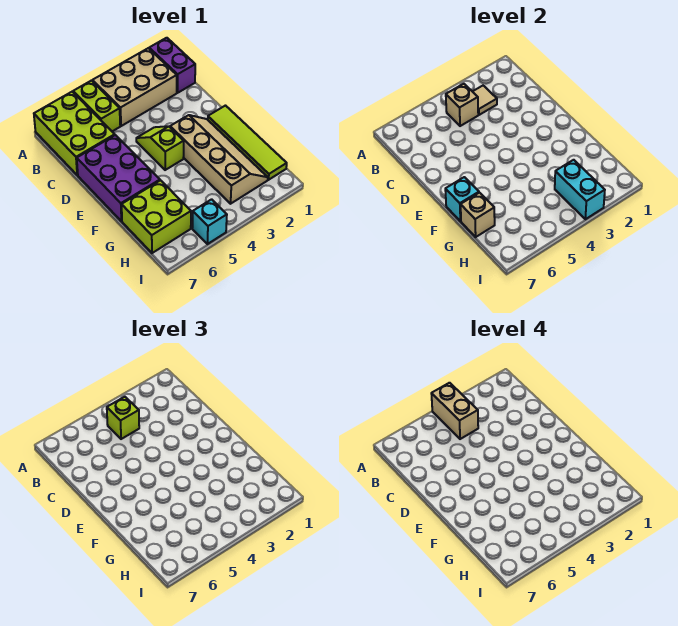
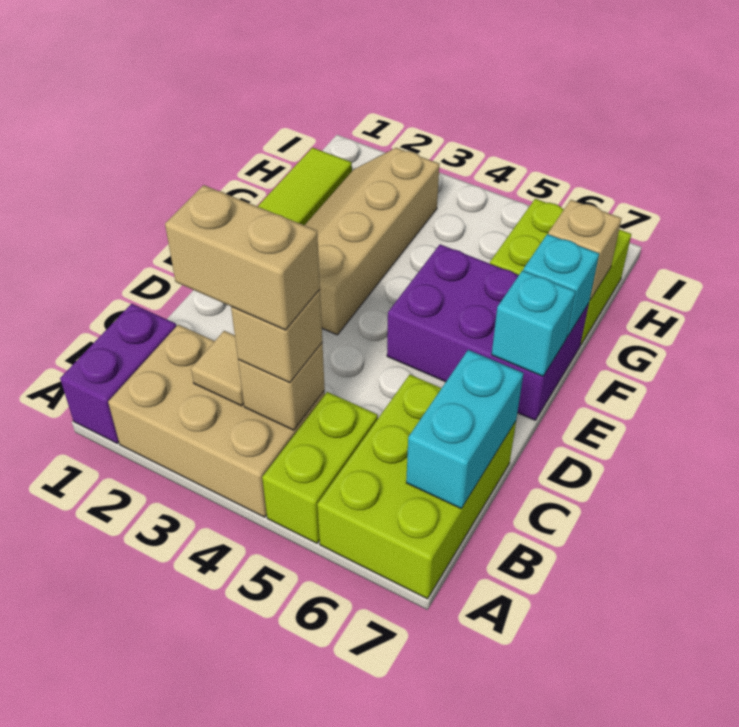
tan brick A4:B4 level 4 -> tan brick B3:B4 level 4
lime brick B4 level 3 -> tan brick B4 level 3
lime slope D4:E4 level 1 top E -> none
purple brick D6:F7 level 1 -> purple brick E5:F7 level 1
cyan brick H3:I3 level 2 -> cyan brick B7:C7 level 2
cyan brick I5 level 1 -> cyan brick E7 level 2

